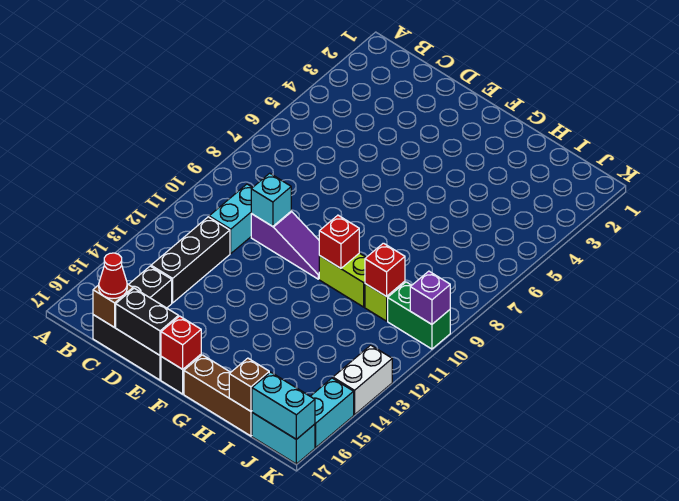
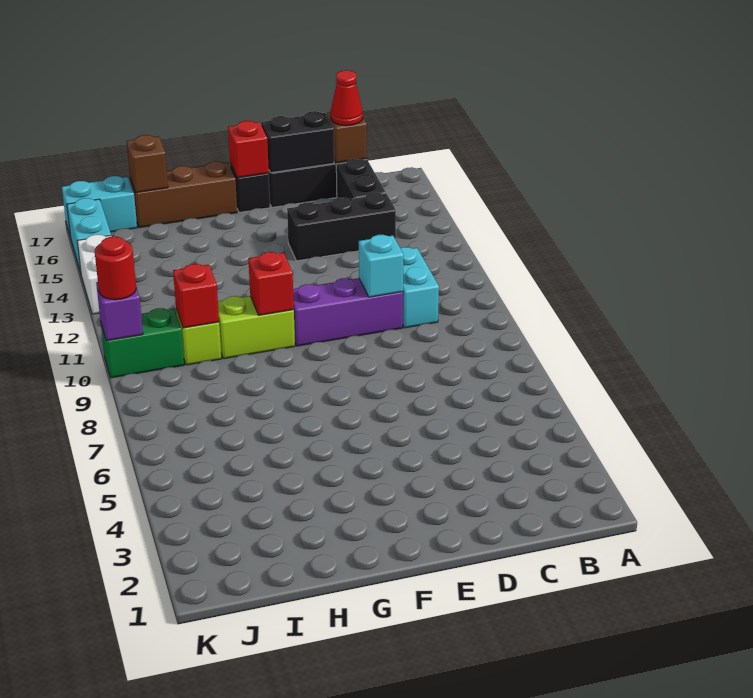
black brick C12:C14 level 1 -> black brick C14:E14 level 1
purple slope D10:F10 level 1 top D -> purple brick D10:F10 level 1
cyan brick J17:K17 level 2 -> none
none -> red round brick K10 level 3

